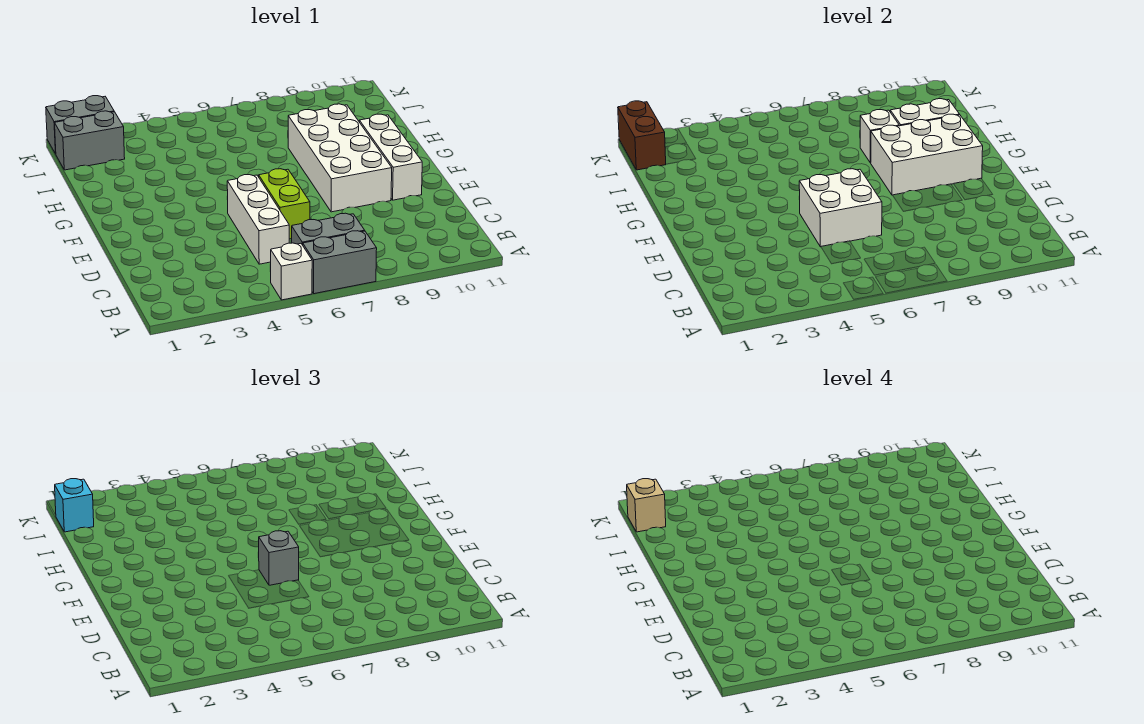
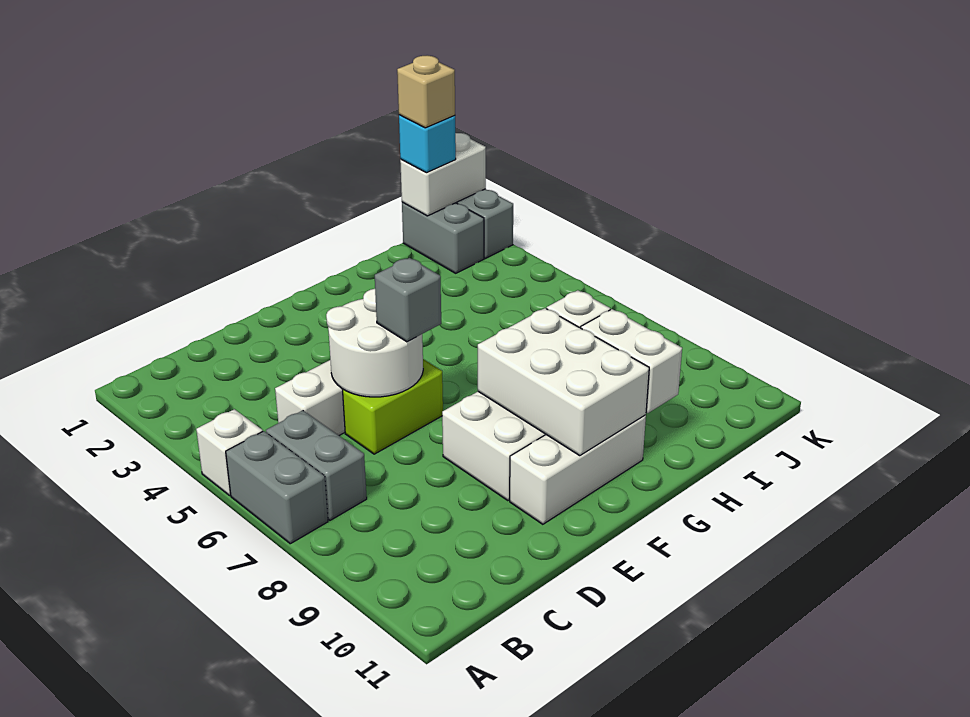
white brick D5:E6 level 2 -> white round brick D5:E6 level 2
brown brick J1:K1 level 2 -> white brick J1:K1 level 2

